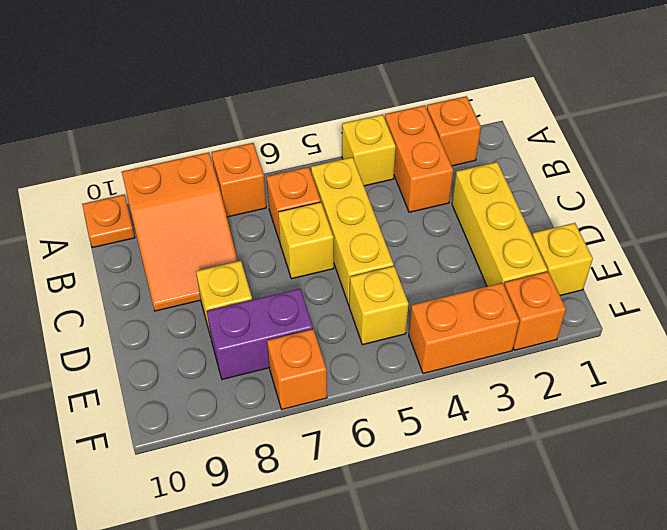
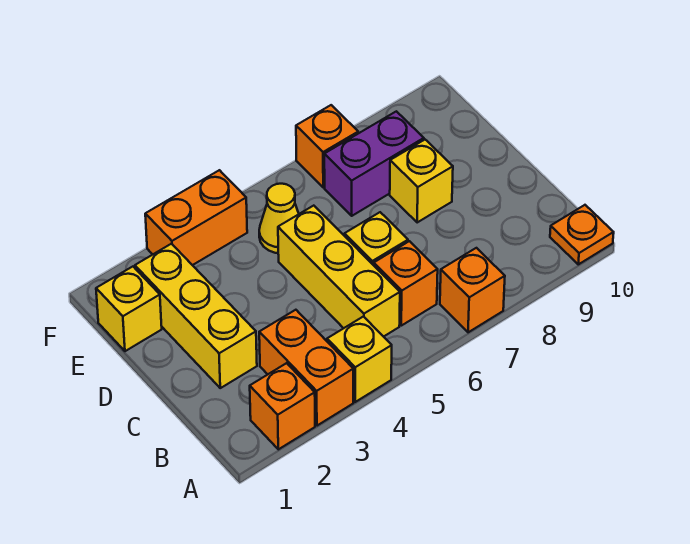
orange slope A8:C9 level 1 top A -> none
yellow brick E5 level 1 -> yellow cone E5 level 1
orange brick F2 level 1 -> none

